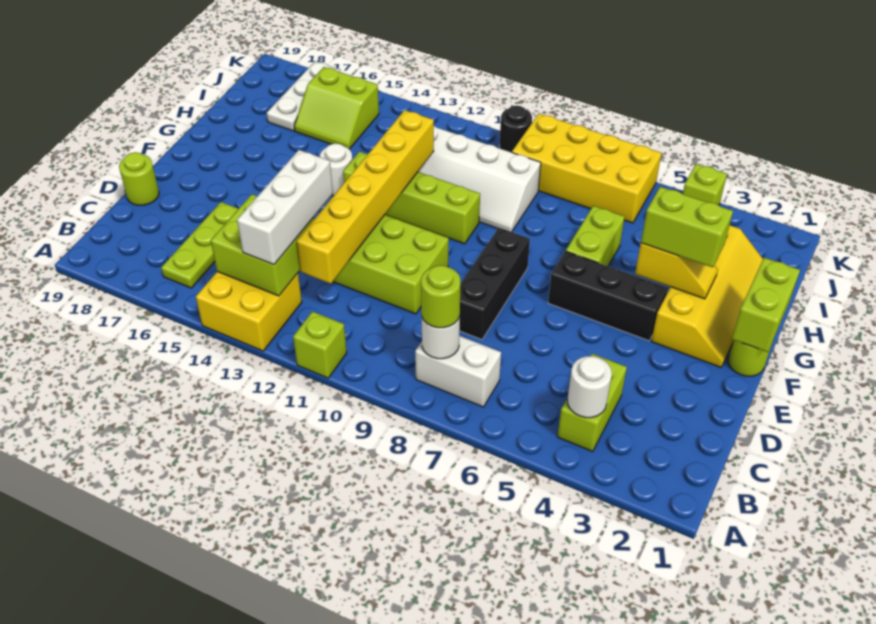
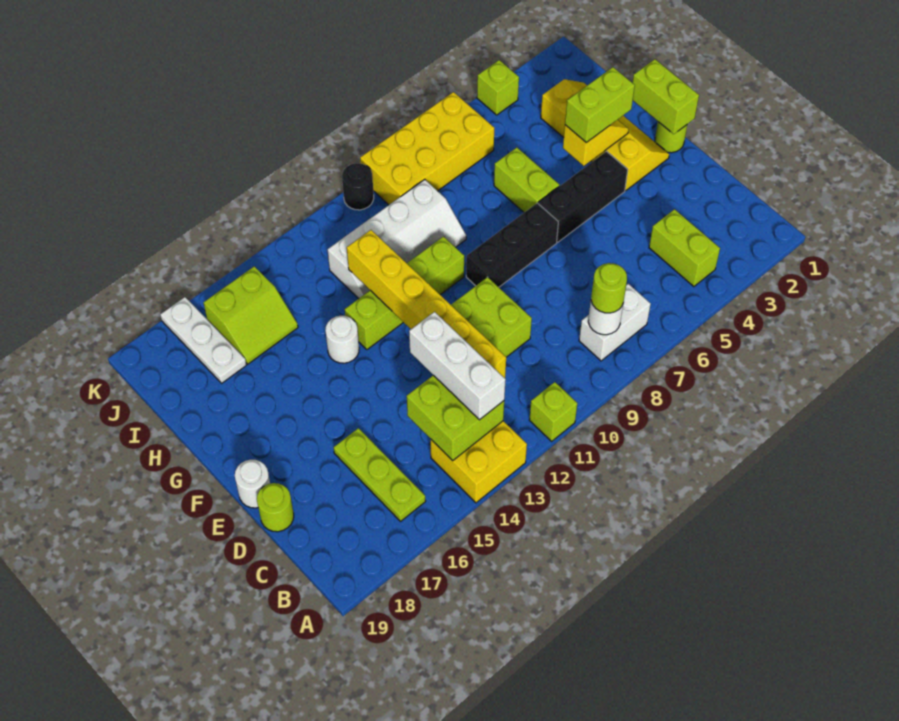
white round brick B4 level 2 -> white round brick E19 level 1
black brick D8:F8 level 1 -> black brick F7:F9 level 1

